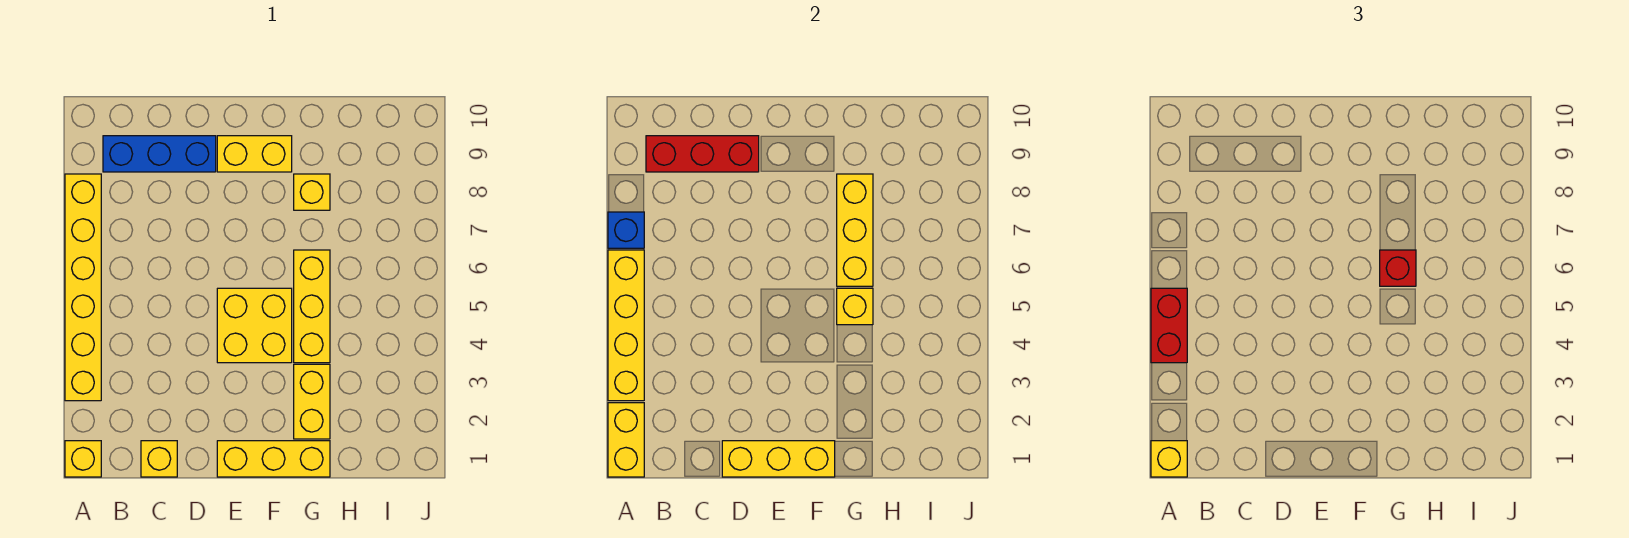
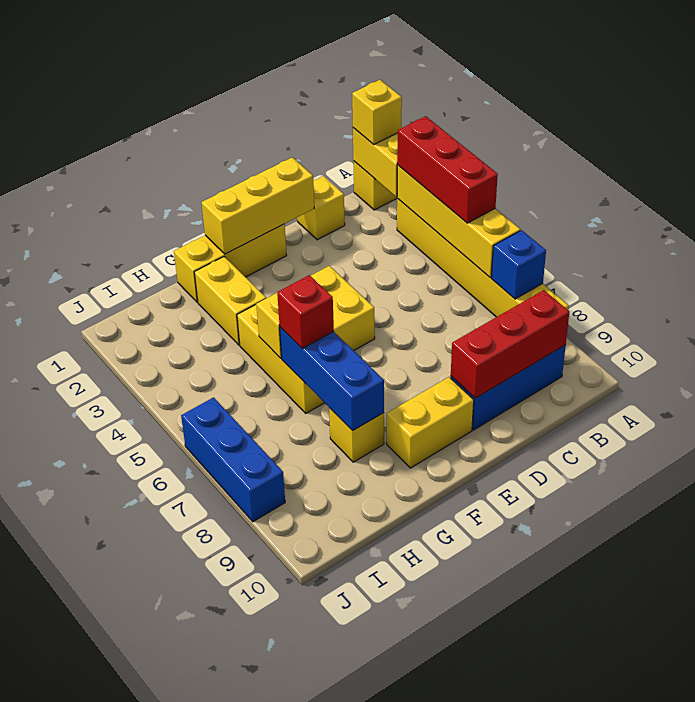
red brick A4:A5 level 3 -> red brick A3:A5 level 3
yellow brick G6:G8 level 2 -> blue brick G6:G8 level 2
none -> blue brick J6:J8 level 1

